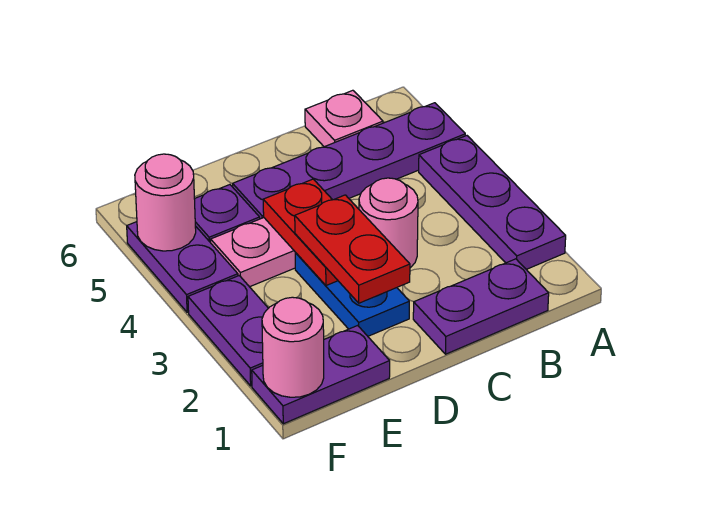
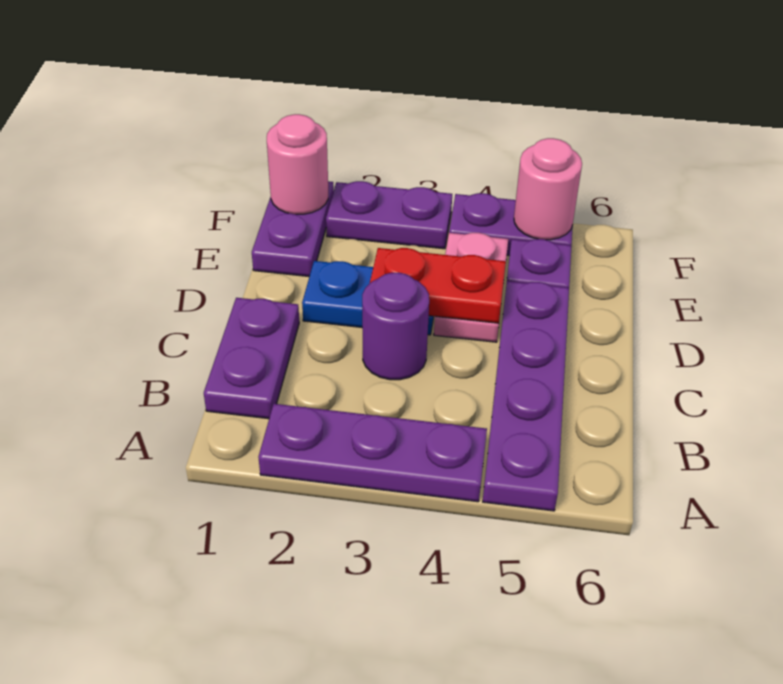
pink plate B6 level 1 -> none
pink round brick C3 level 1 -> purple round brick C3 level 1
red plate D2:D3 level 3 -> none

